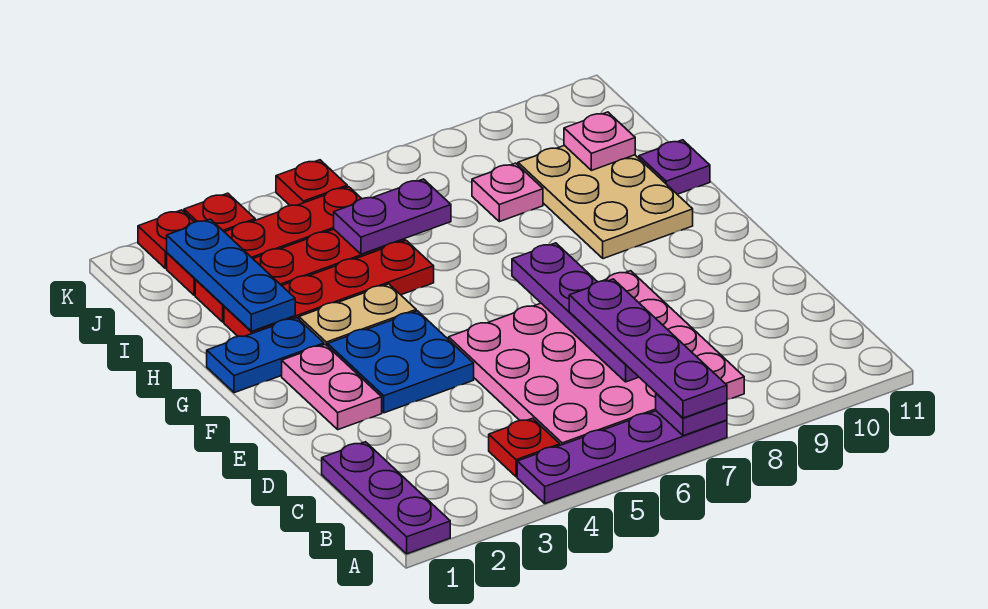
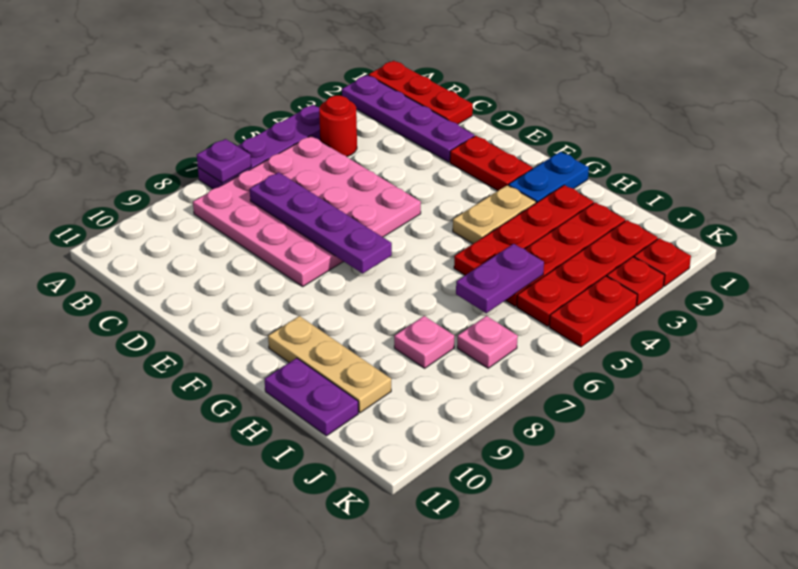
purple plate A1:C1 level 1 -> red plate A1:C1 level 1
purple plate A7:D7 level 3 -> purple plate A2:D2 level 1
red plate B4 level 1 -> red round brick B4 level 1
pink plate E2:F2 level 1 -> red plate E2:F2 level 1
blue plate E3:F4 level 1 -> none
tan plate G9:I10 level 1 -> tan plate G10:I10 level 1
blue plate H2:J2 level 2 -> none
purple plate H11 level 1 -> purple plate H11:I11 level 1
pink plate I10 level 2 -> pink plate J7 level 1
red plate K5 level 1 -> red plate K4:K5 level 1

